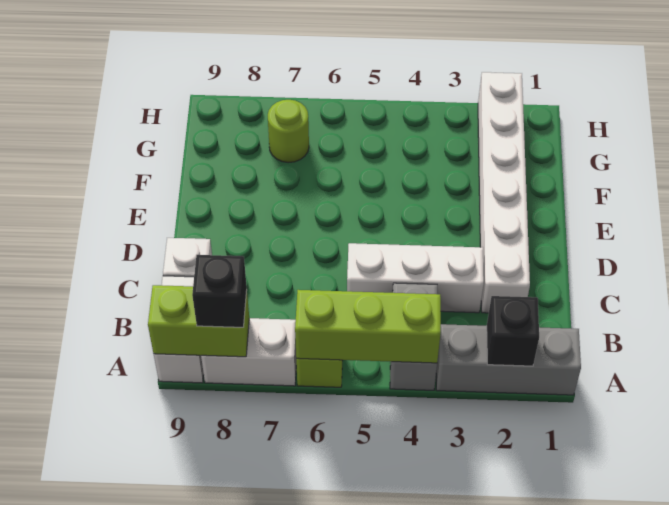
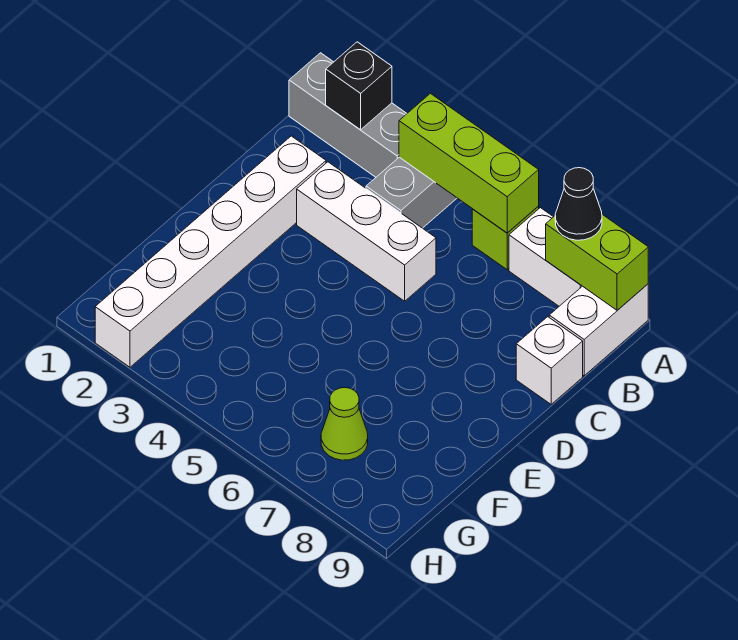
black brick A8 level 3 -> black cone A8 level 3
lime round brick G7 level 1 -> lime cone G7 level 1

